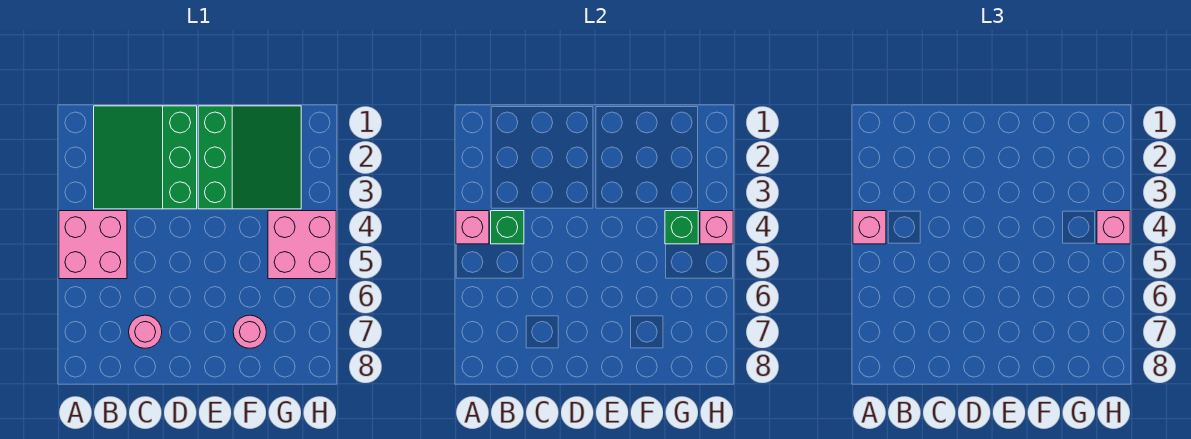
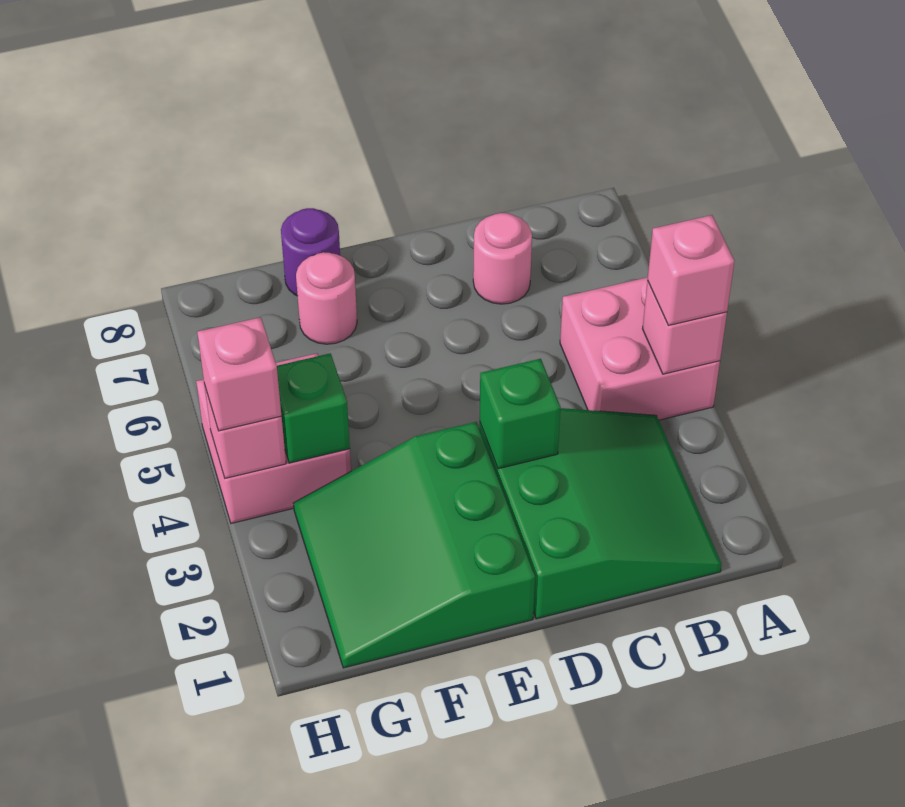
green brick B4 level 2 -> green brick D3 level 2
none -> purple round brick F8 level 1

